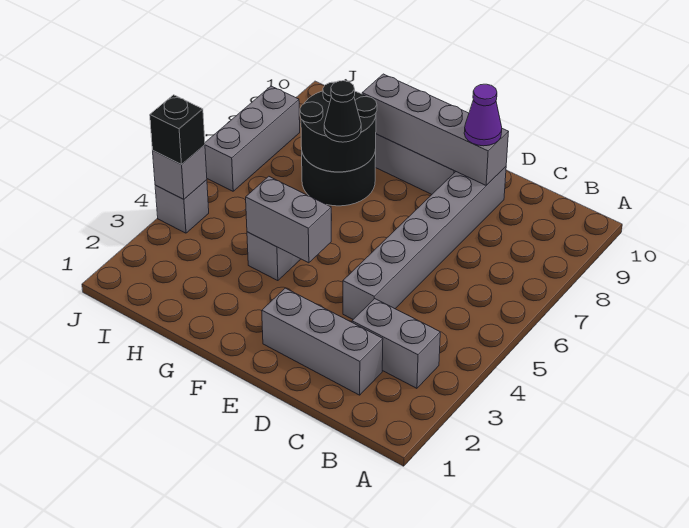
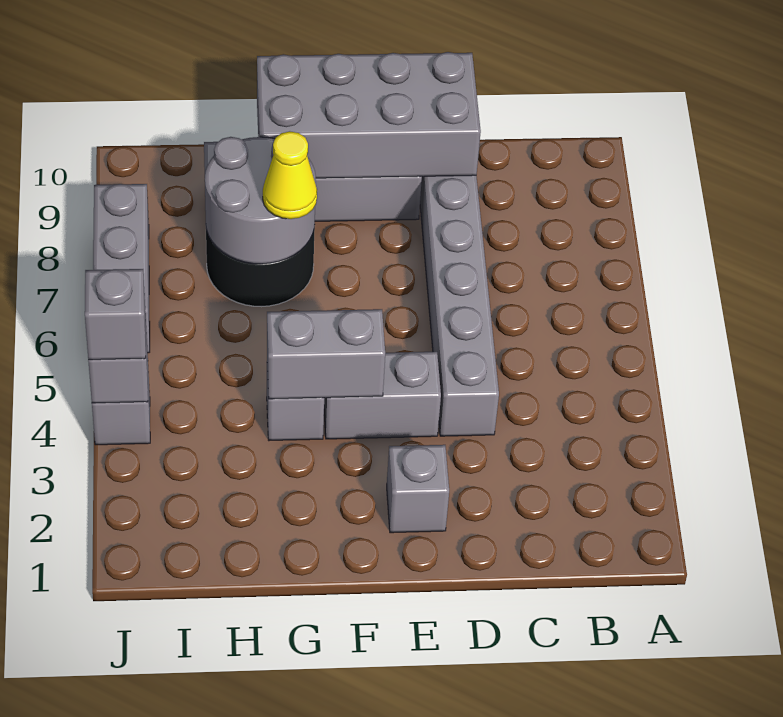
grey brick B3:C3 level 1 -> grey brick E4:F4 level 1
grey brick C2:E2 level 1 -> grey brick E2 level 1
grey brick D9:G9 level 2 -> grey brick D9:G10 level 2
purple cone D9 level 3 -> none
black round brick G7:H8 level 2 -> grey round brick G7:H8 level 2
black cone G7 level 3 -> yellow cone G7 level 3
black brick J4 level 3 -> grey brick J4 level 3

